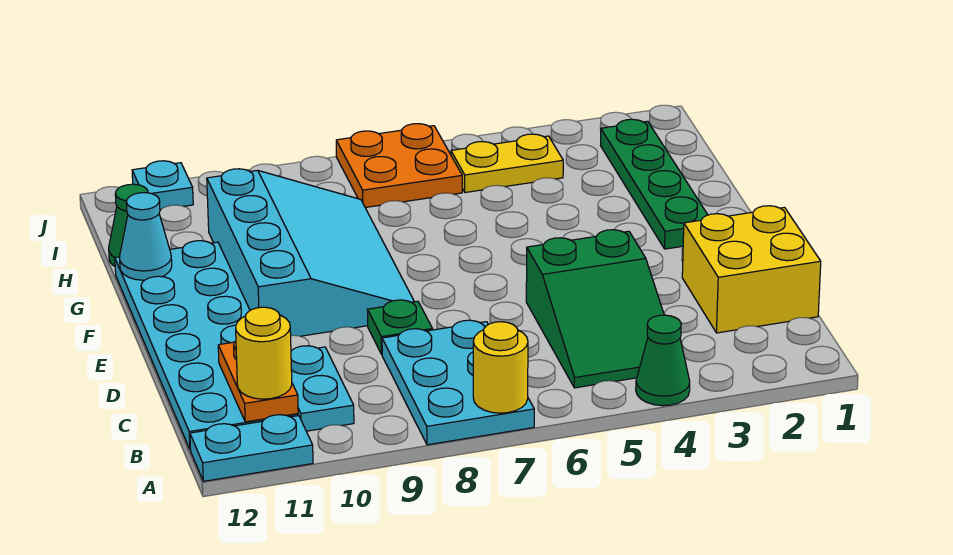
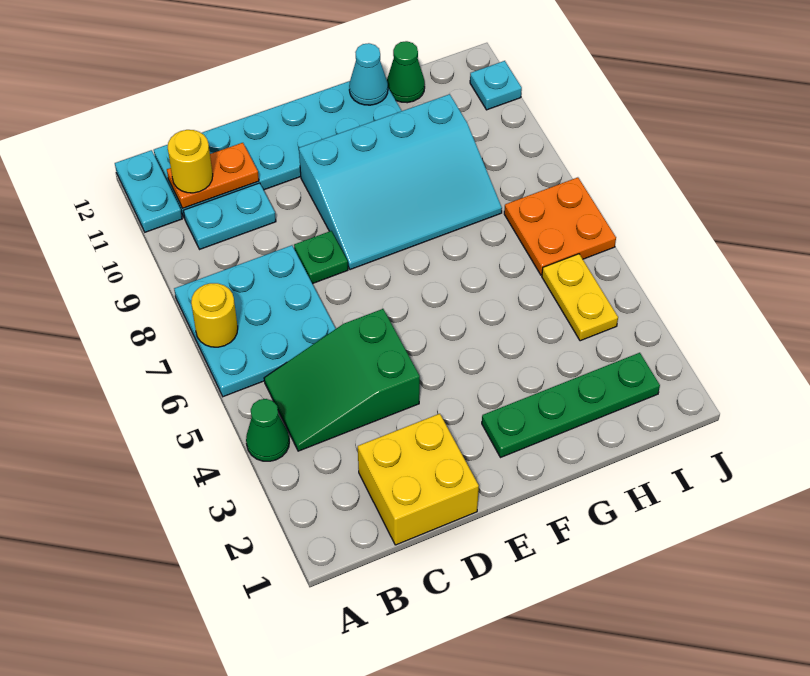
cyan plate A7:C8 level 1 -> cyan plate A6:C8 level 1

